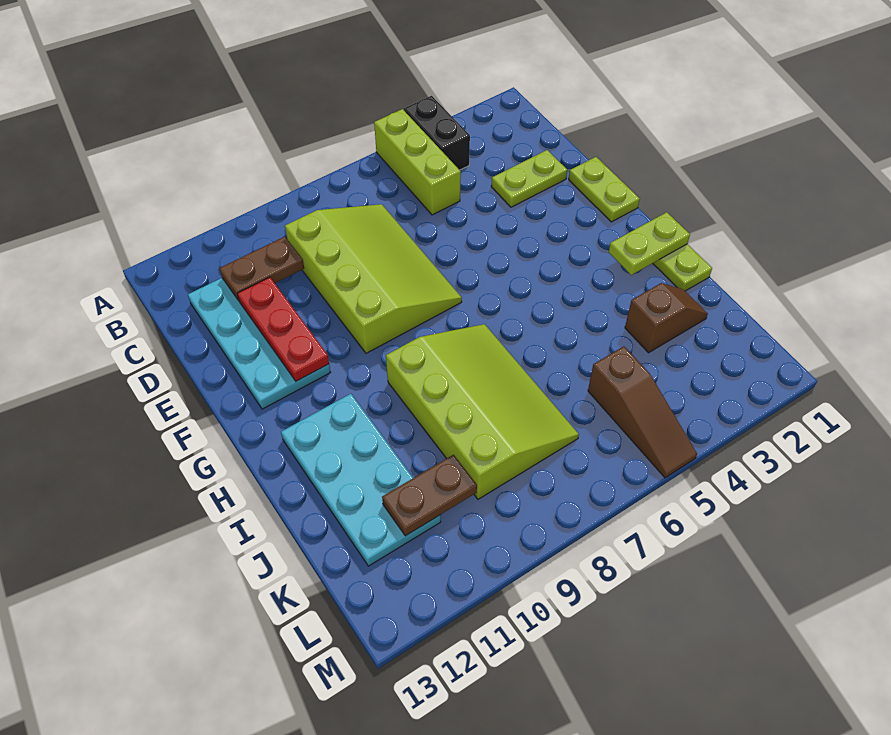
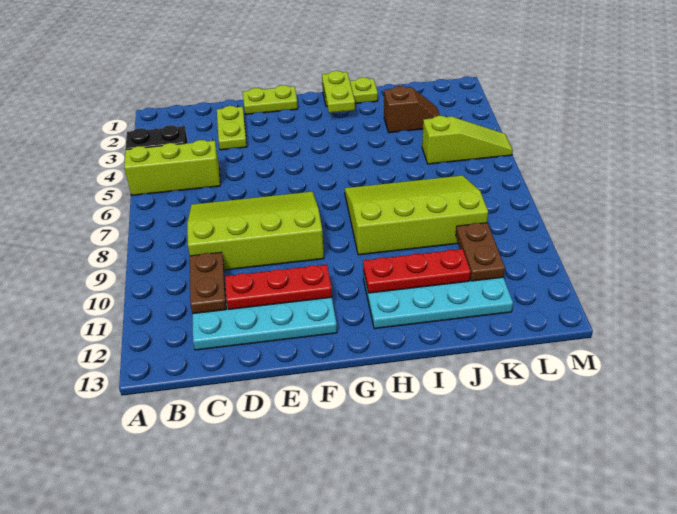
none -> red plate H11:J11 level 2
brown slope J2:J3 level 1 top 3 -> brown slope J3:K3 level 1 top J
brown slope K5:M5 level 1 top K -> lime slope K5:M5 level 1 top K

